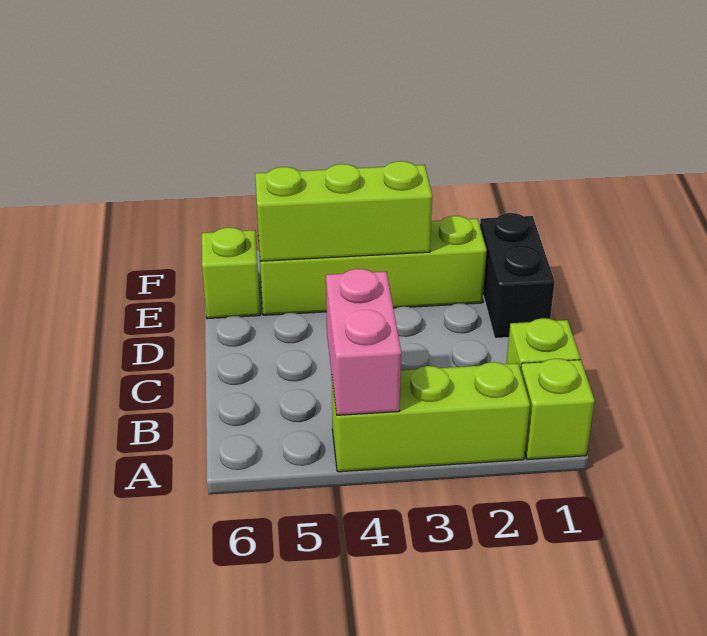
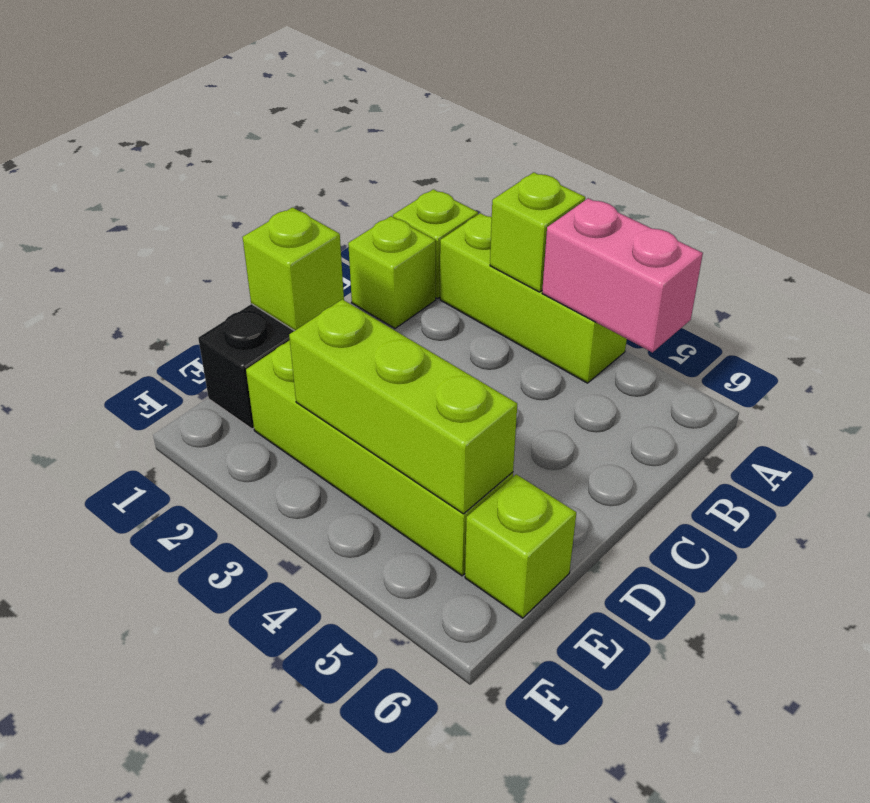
none -> lime brick A3 level 2
pink brick A4:B4 level 2 -> pink brick A4:A5 level 2
none -> lime brick D1 level 2

